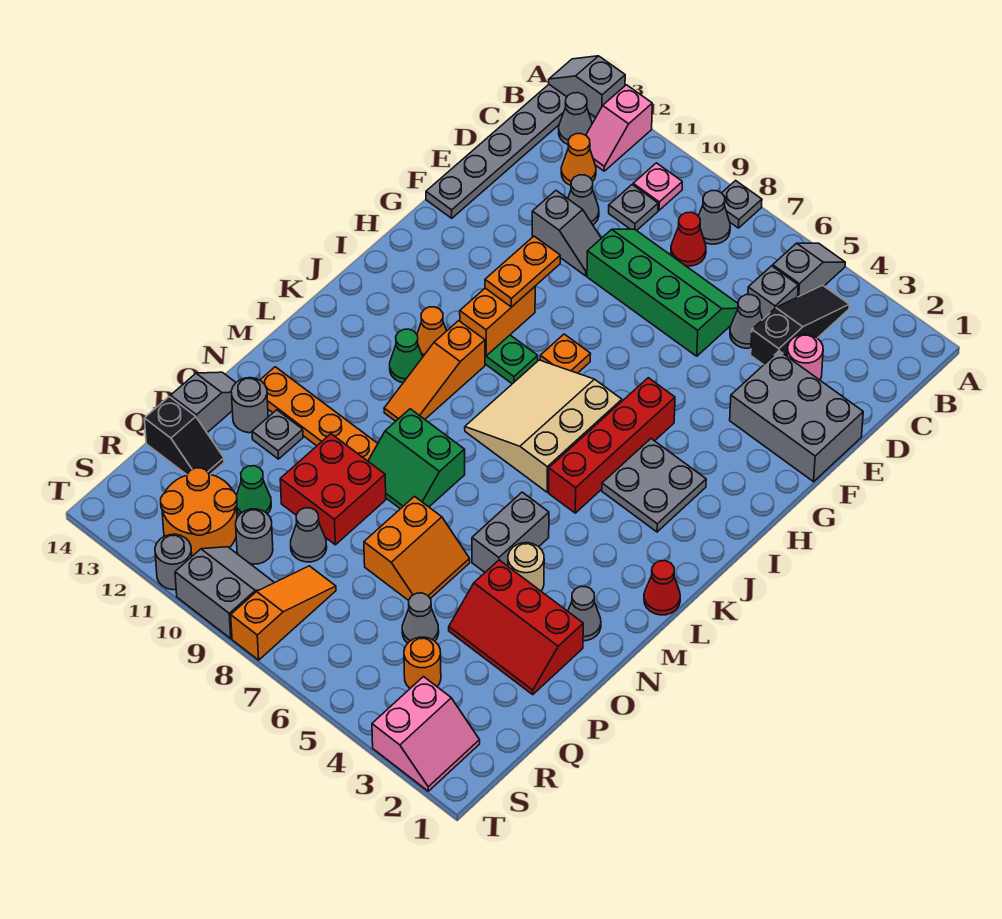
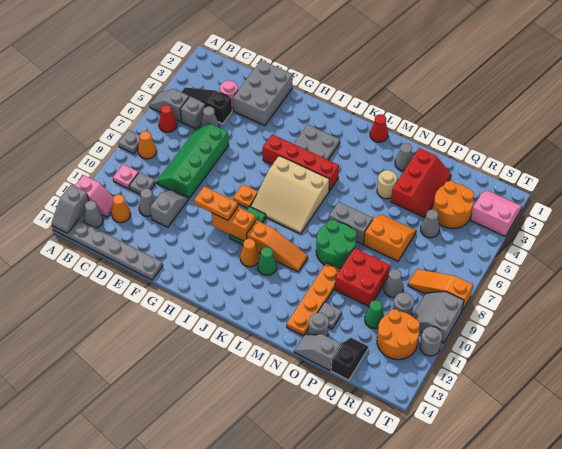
grey cone B8 level 1 -> orange cone B8 level 1
red cone C8 level 1 -> red cone B6 level 1
grey brick M5:N5 level 1 -> grey brick M7:N7 level 1
green slope M8:N9 level 1 top M -> green round brick M8:N9 level 1
orange round brick R4 level 1 -> orange round brick Q3:R4 level 1

